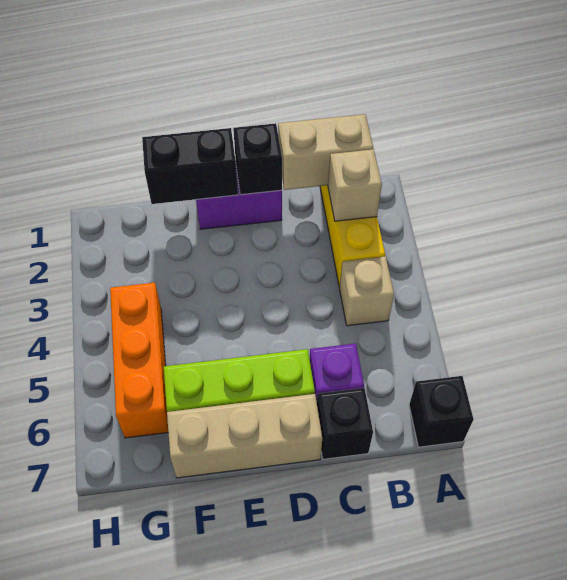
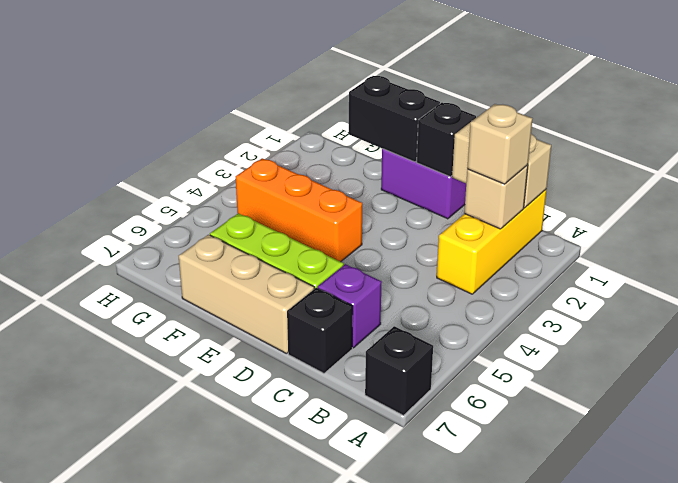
tan brick B4 level 1 -> tan brick B2 level 3
orange brick G4:G6 level 1 -> orange brick E4:G4 level 1

